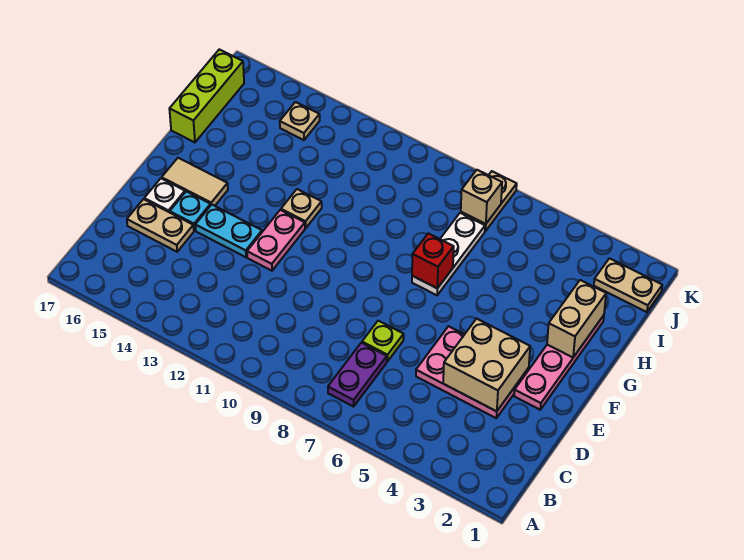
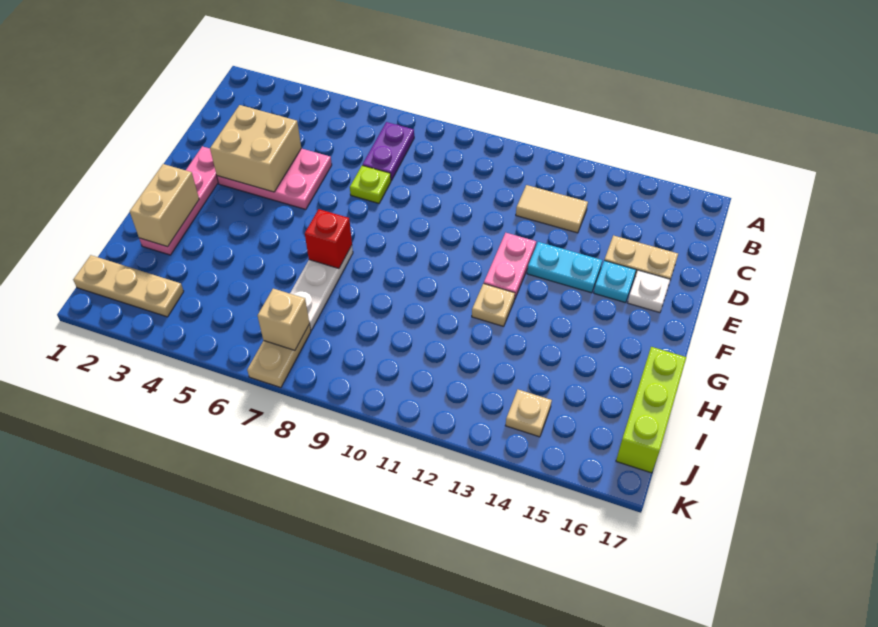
tan tile F15:F16 level 1 -> tan tile C12:C13 level 1
tan plate J1:J2 level 1 -> tan plate J1:J3 level 1

